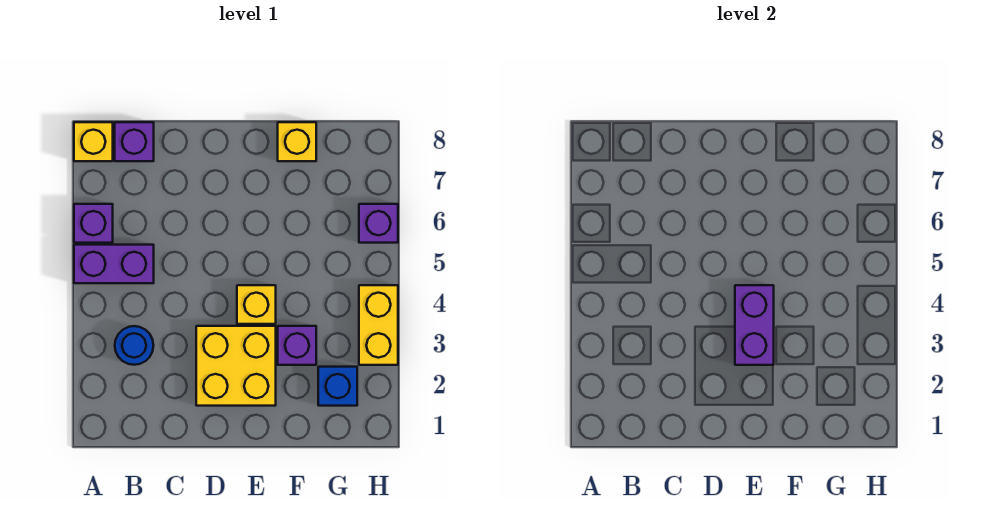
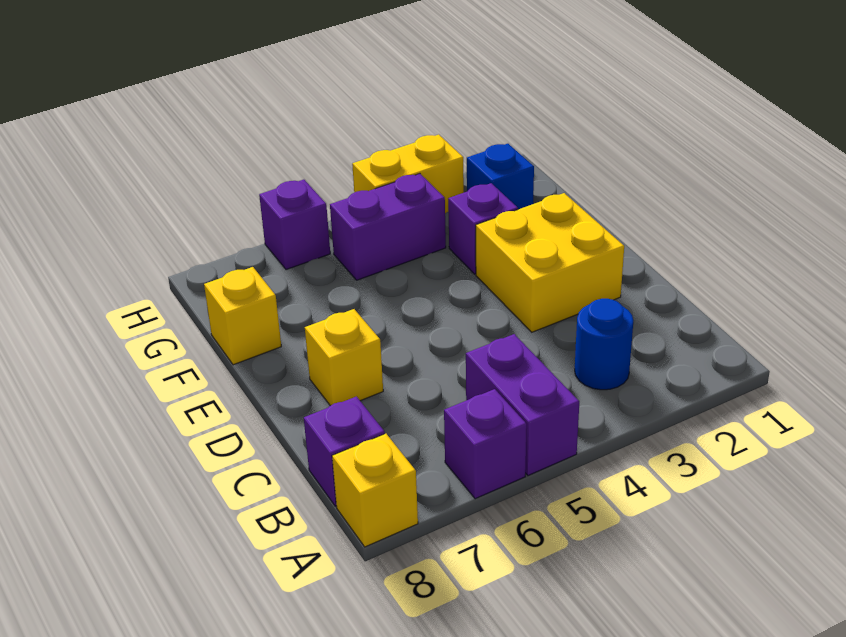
purple brick E3:E4 level 2 -> purple brick G4:G5 level 1
yellow brick E4 level 1 -> yellow brick D7 level 1

